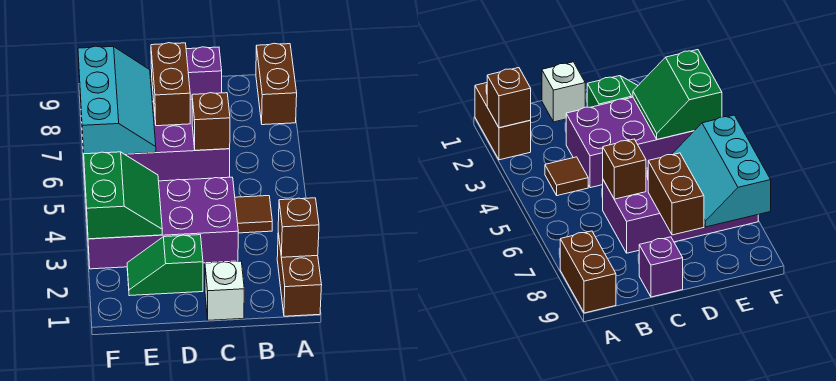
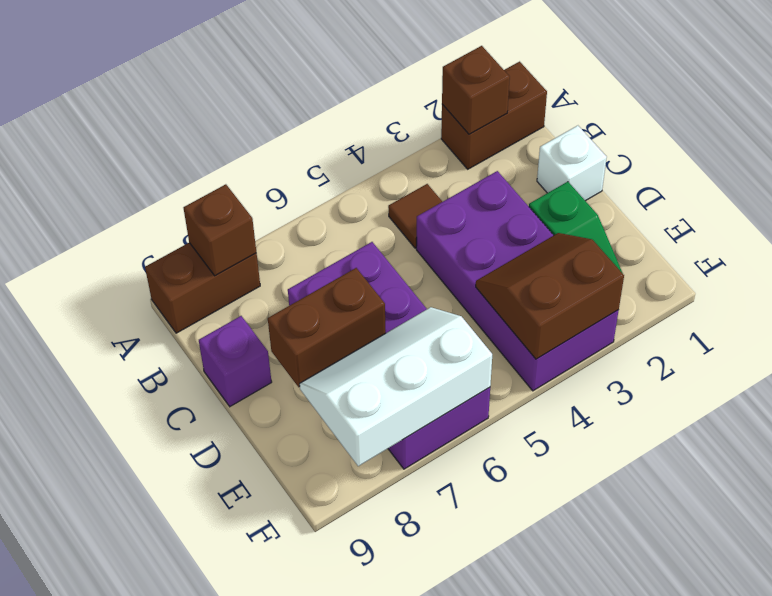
brown brick C6 level 2 -> brown brick A8 level 2
green slope E3:F4 level 2 top F -> brown slope E3:F4 level 2 top F
cyan slope E6:F8 level 2 top F -> white slope E6:F8 level 2 top F

